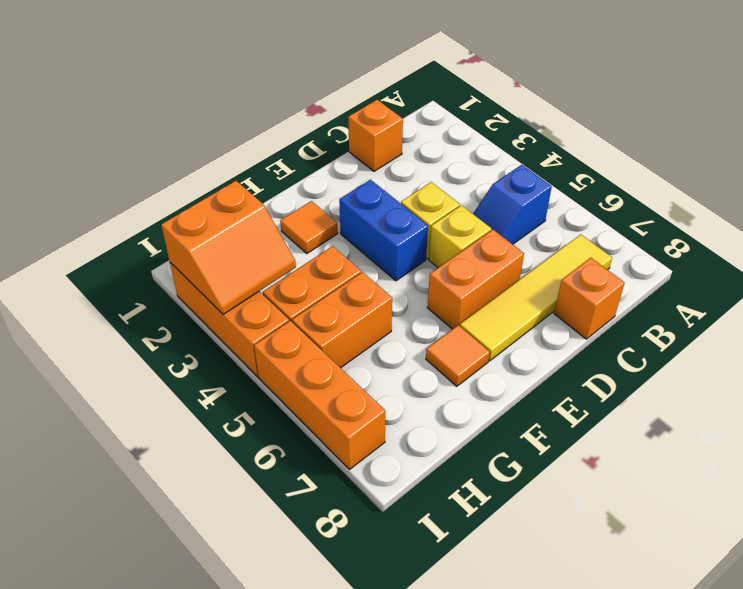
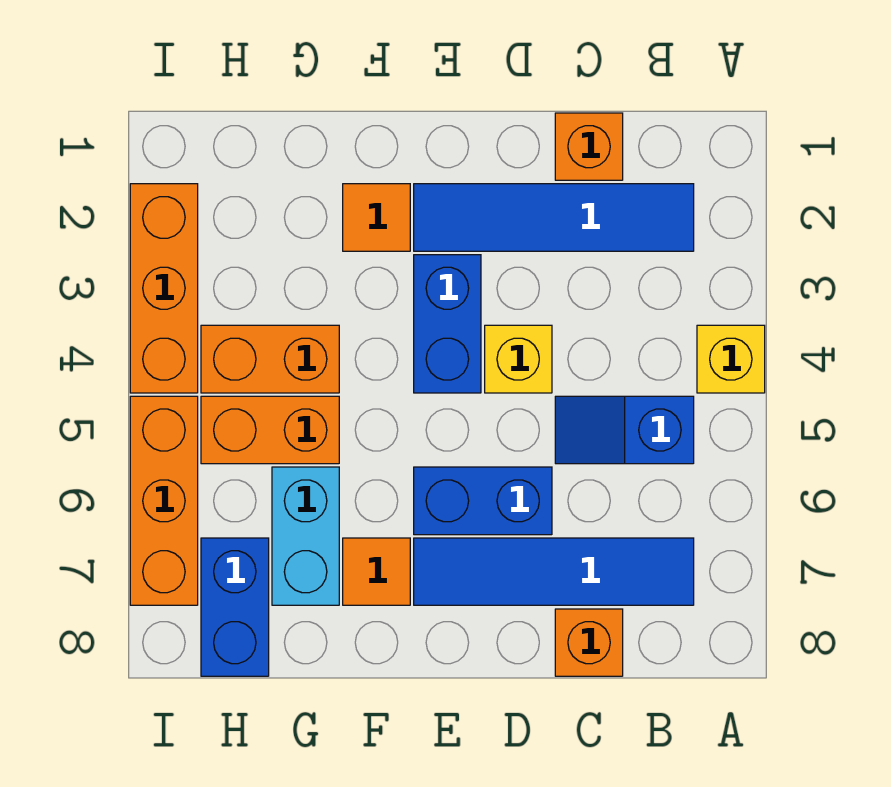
none -> blue tile B2:E2 level 1
yellow tile B7:E7 level 1 -> blue tile B7:E7 level 1
yellow brick D5 level 1 -> yellow brick A4 level 1
orange brick D6:E6 level 1 -> blue brick D6:E6 level 1
none -> cyan brick G6:G7 level 1
orange slope H2:I3 level 2 top 2 -> none
none -> blue brick H7:H8 level 1

